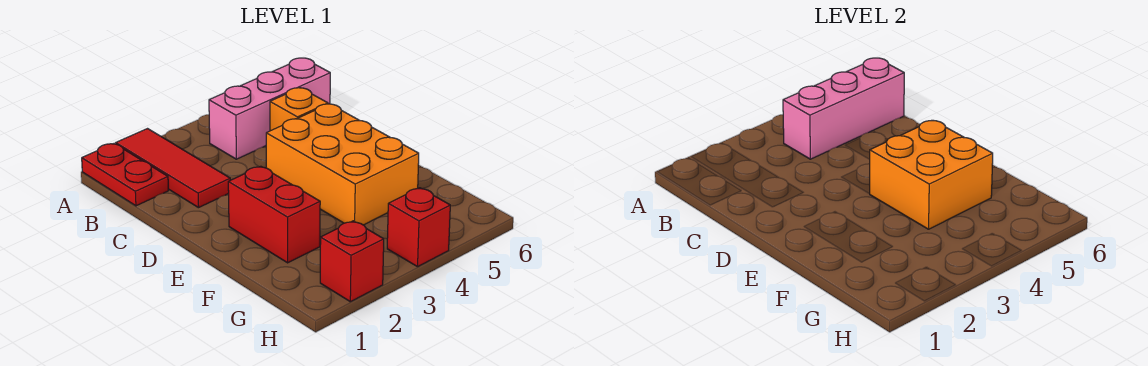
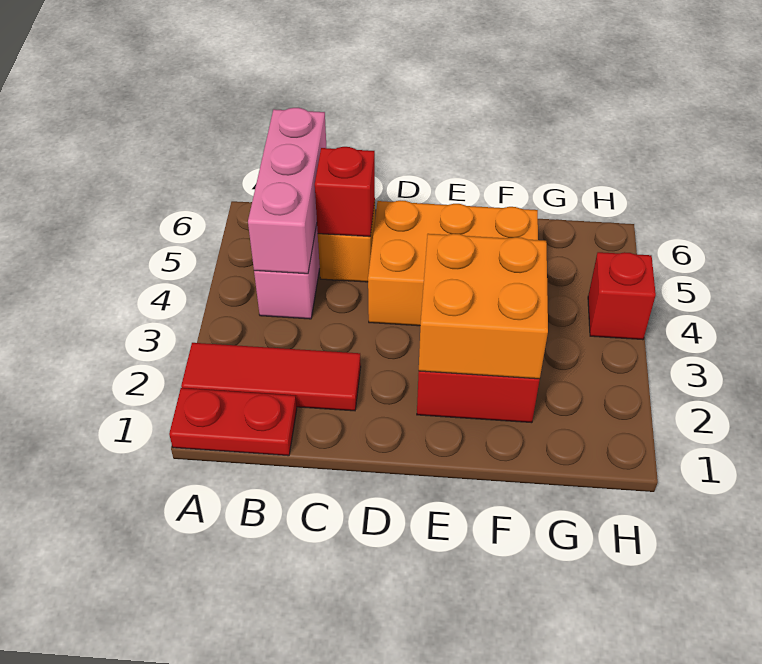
orange brick E4:F5 level 2 -> orange brick E2:F3 level 2
red brick H2 level 1 -> red brick C5 level 2

